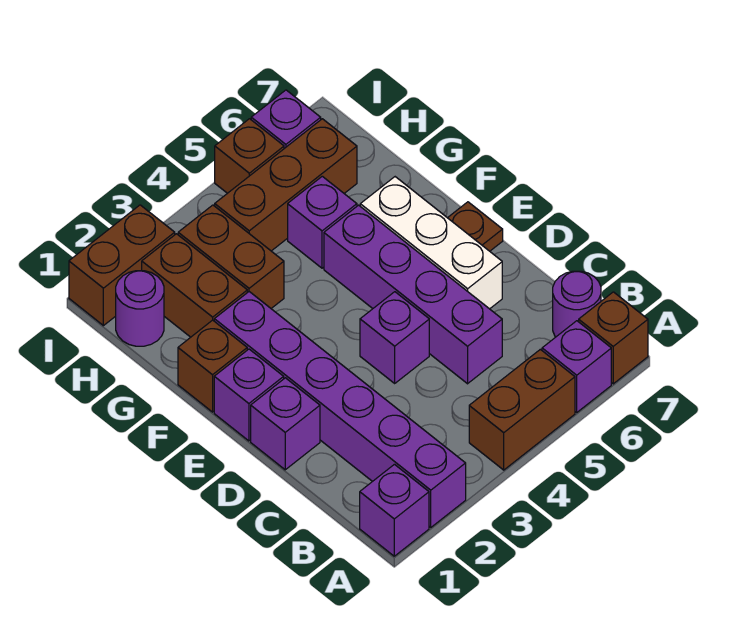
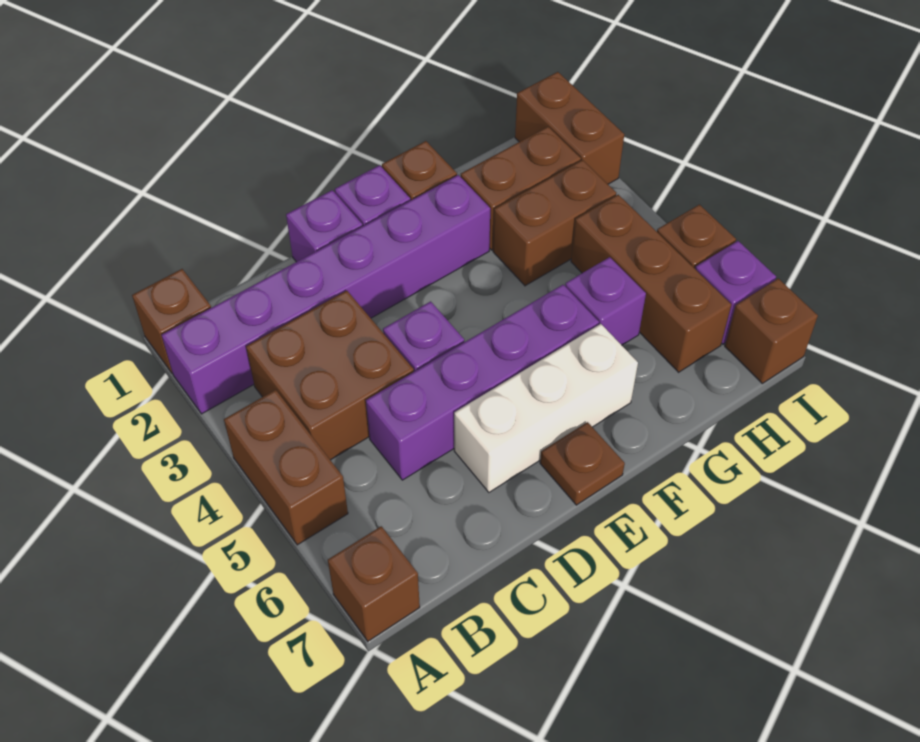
purple brick A1 level 1 -> brown brick A1 level 1
purple brick A6 level 1 -> none
none -> brown brick B3:C4 level 1
purple round brick B7 level 1 -> none
purple round brick H1 level 1 -> none
none -> brown brick I7 level 1

